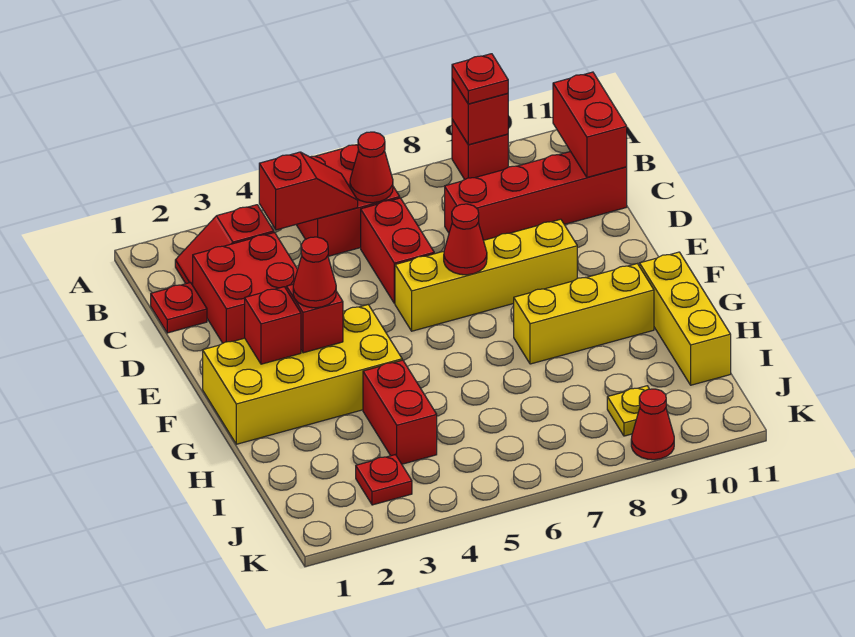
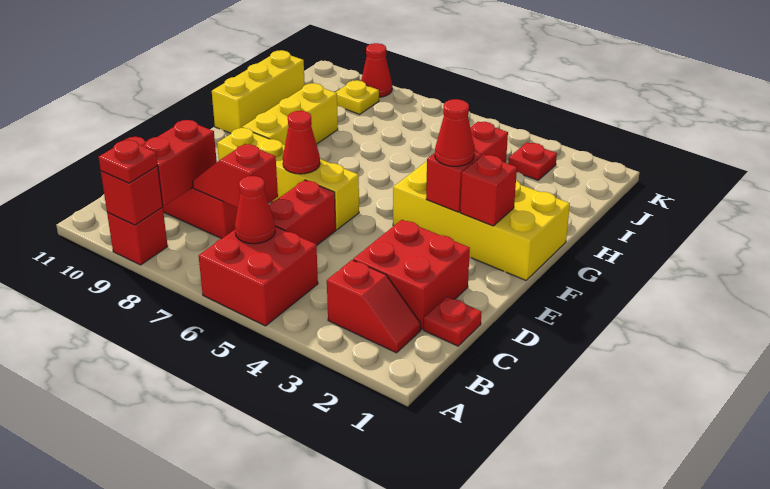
red slope B4:B5 level 2 top 4 -> red slope C7:C8 level 2 top 7
red brick B11:C11 level 2 -> red brick B9:C9 level 2
yellow brick G8:G10 level 1 -> yellow brick F9:H9 level 1

